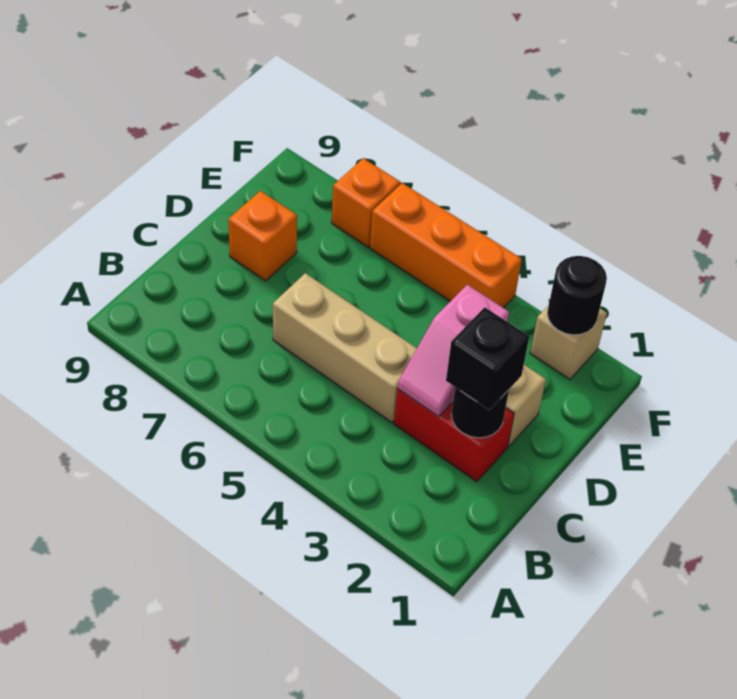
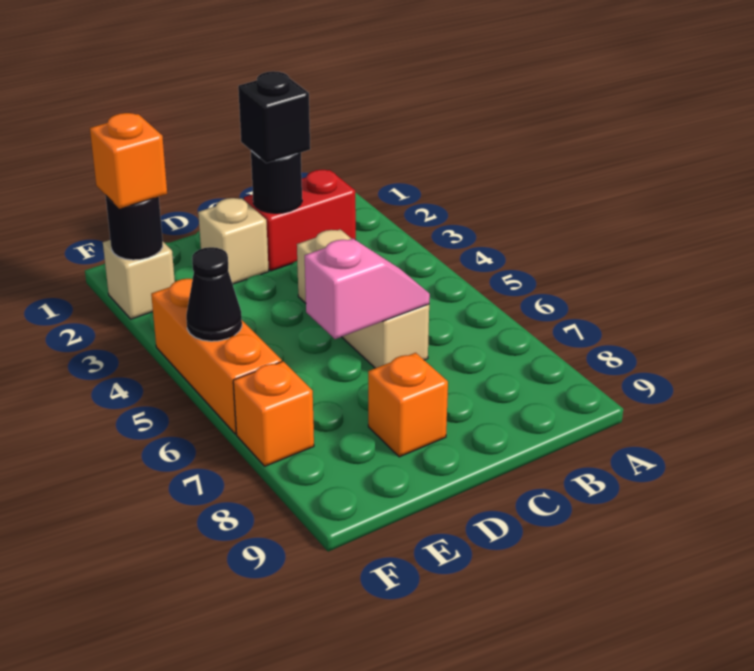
red brick C2:C3 level 1 -> red brick B2:C2 level 1
pink slope C3:D3 level 2 top D -> pink slope C6:D6 level 2 top D
none -> orange brick F2 level 3
none -> black cone F5 level 2

